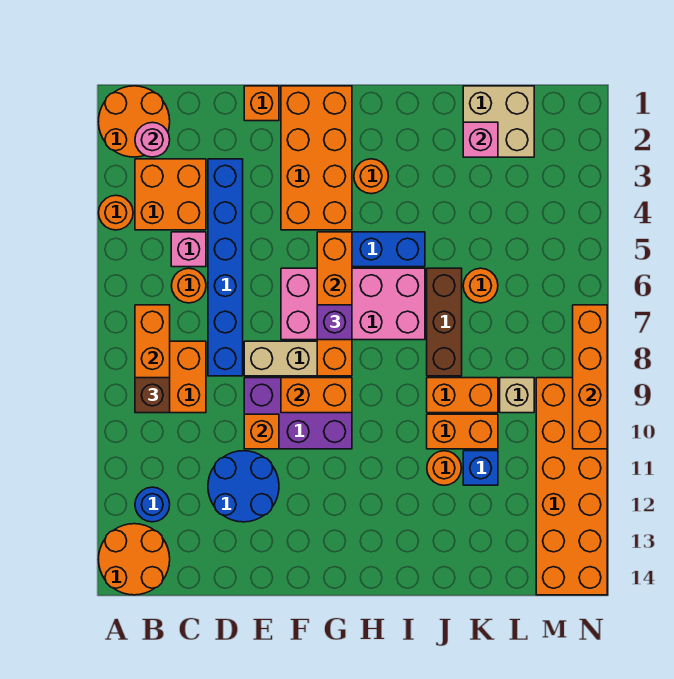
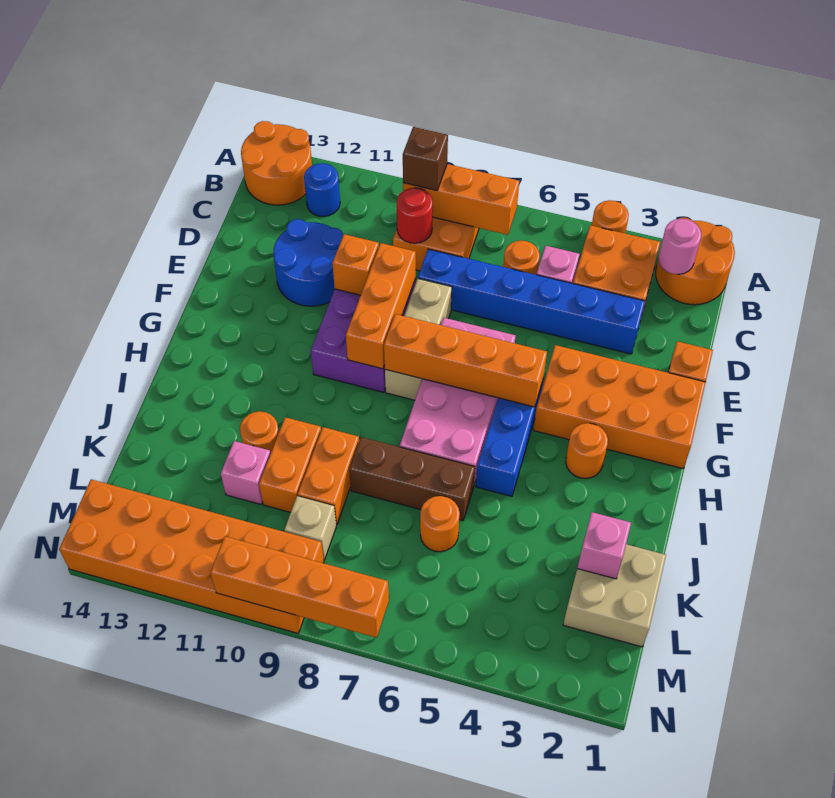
none -> red round brick C9 level 2
orange brick F9:G9 level 2 -> orange brick E9:G9 level 2
purple brick G7 level 3 -> none
blue brick K11 level 1 -> pink brick K11 level 1

